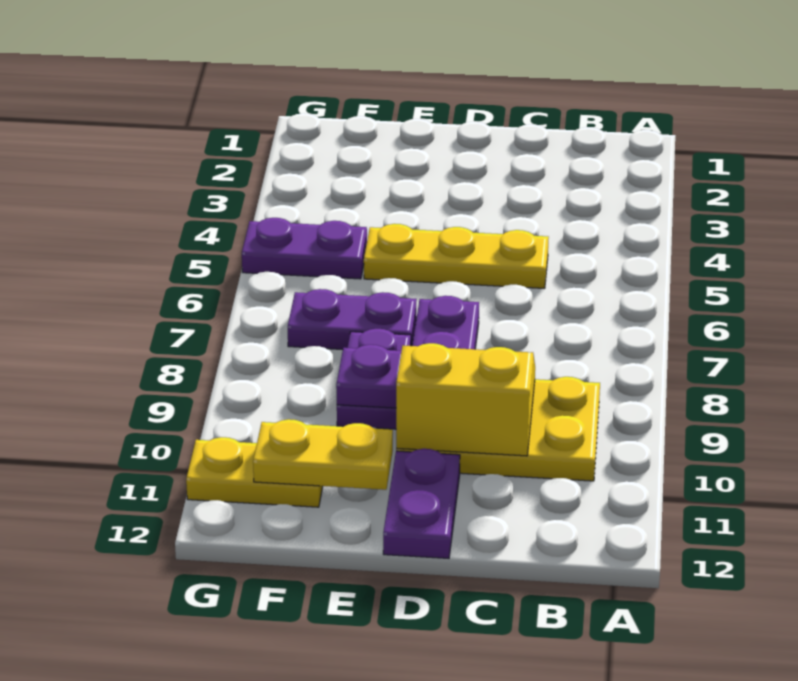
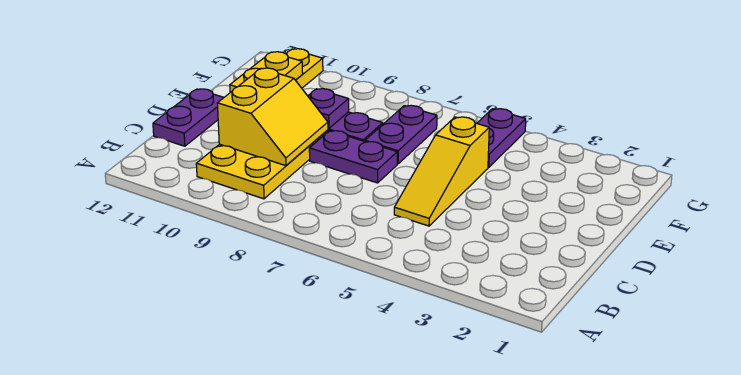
yellow plate C5:E5 level 1 -> yellow slope C5:E5 level 1 top E
purple plate D11:D12 level 1 -> purple plate C12:D12 level 1

